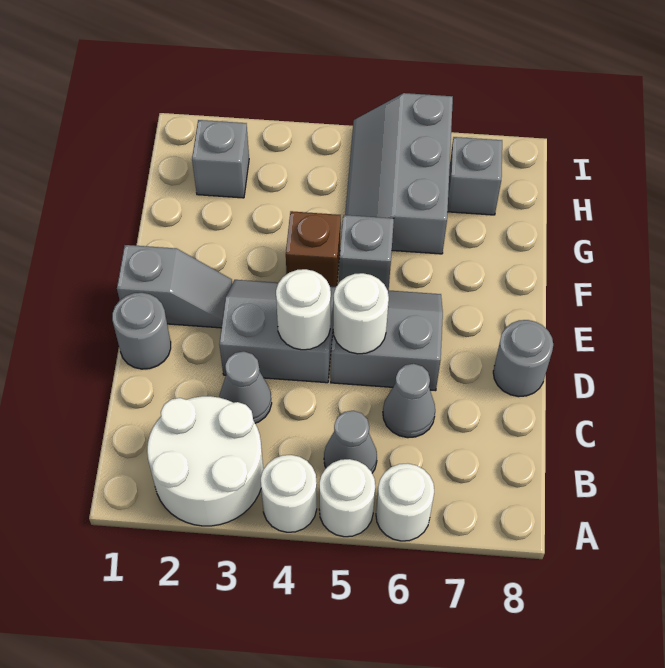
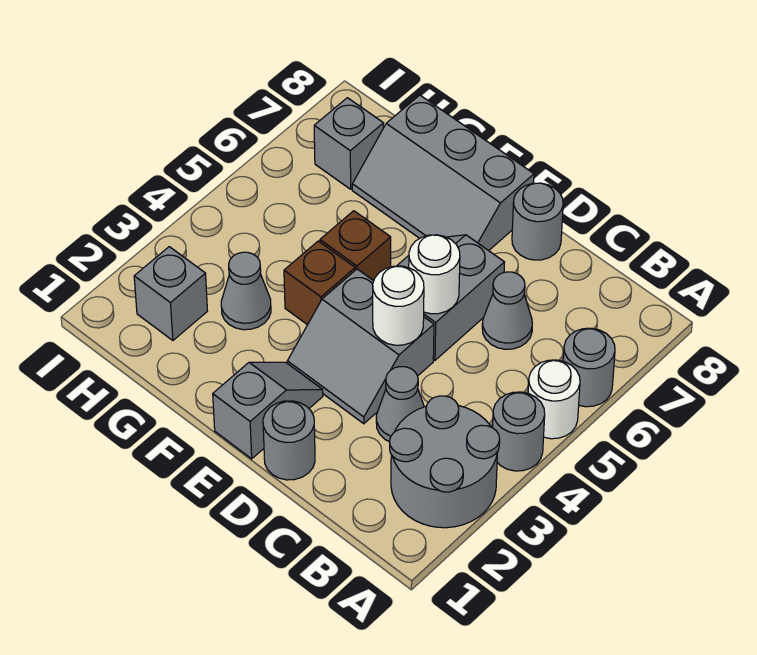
white round brick A2:B3 level 1 -> grey round brick A2:B3 level 1
white round brick A4 level 1 -> grey round brick A4 level 1
white round brick A6 level 1 -> grey round brick A6 level 1
grey cone B5 level 1 -> grey cone G3 level 1
grey slope D3:E4 level 1 top D -> grey slope D3:E4 level 1 top 4
grey brick F5 level 1 -> brown brick F5 level 1
grey slope G5:I6 level 1 top 6 -> grey slope E7:G8 level 1 top 8

